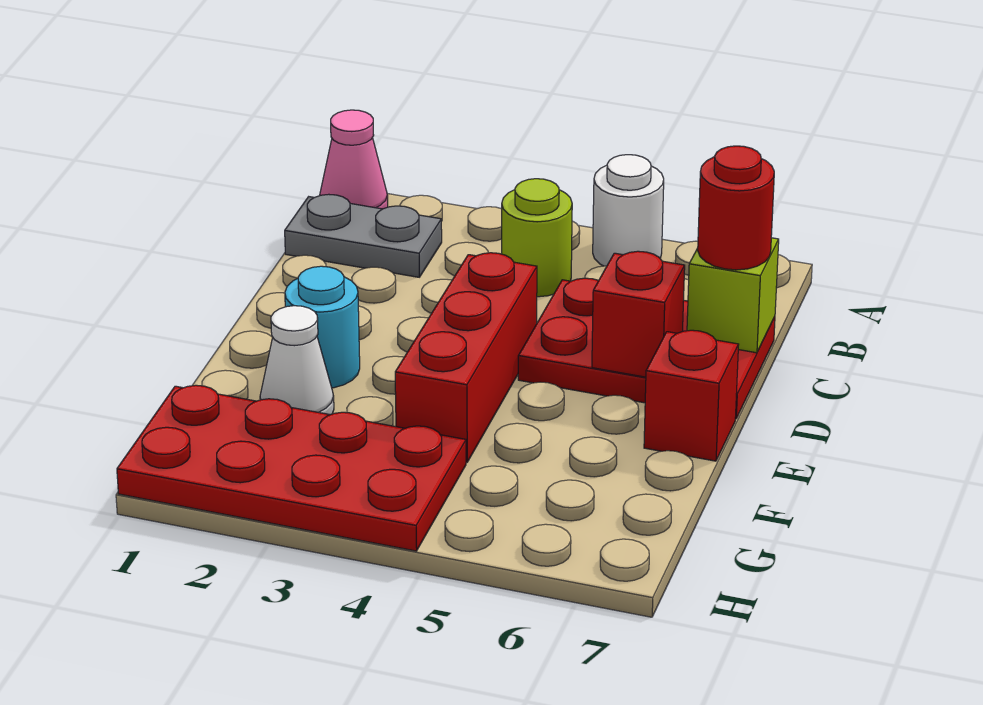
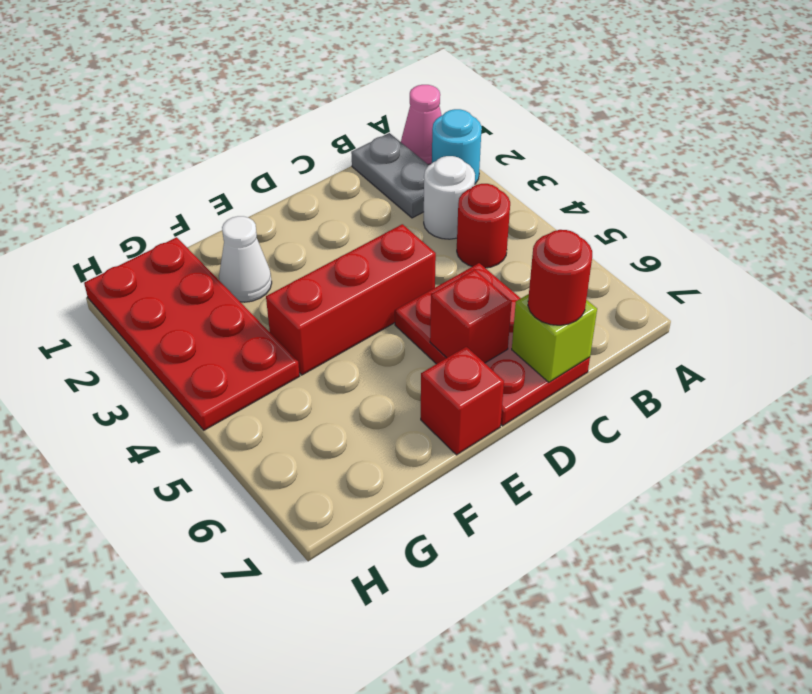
white round brick A5 level 1 -> white round brick B3 level 1
lime round brick B4 level 1 -> red round brick B4 level 1
cyan round brick E2 level 1 -> cyan round brick A2 level 1

